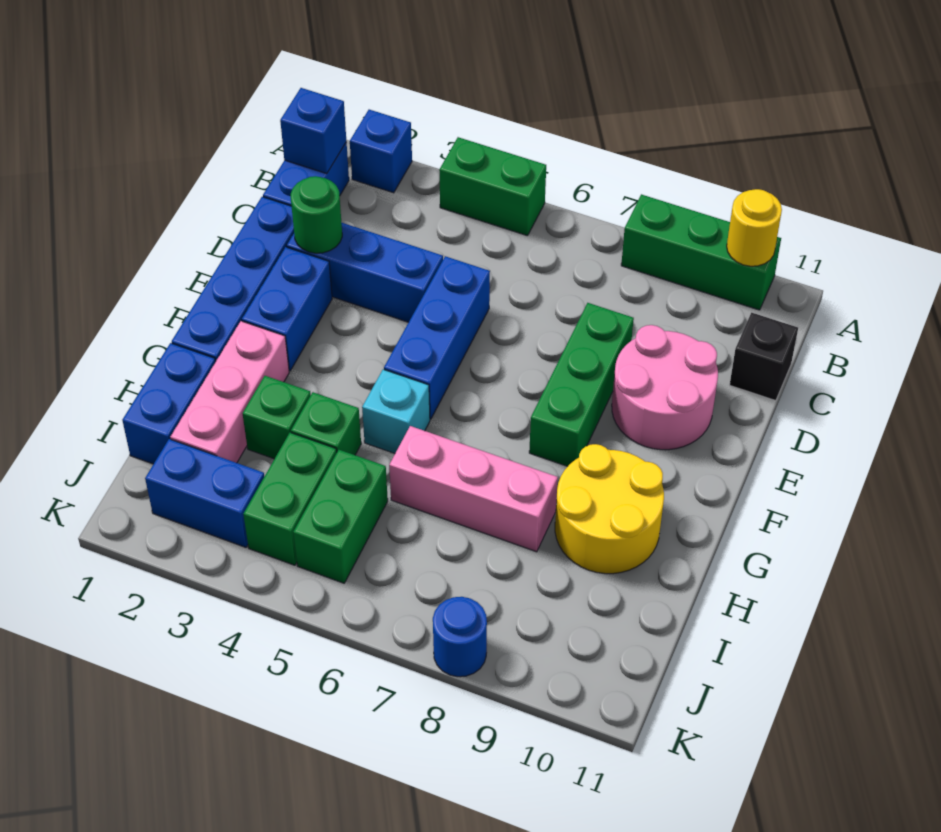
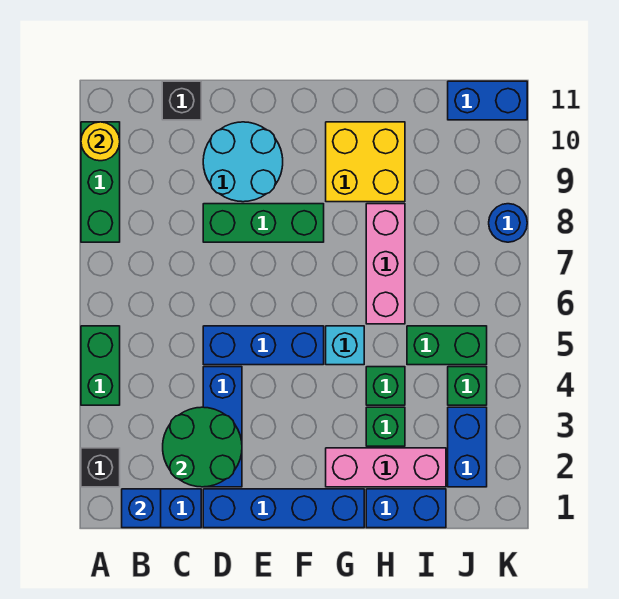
blue brick A2 level 1 -> black brick A2 level 1
green round brick D2 level 2 -> green round brick C2:D3 level 2
pink round brick D9:E10 level 1 -> cyan round brick D9:E10 level 1
blue brick E2:F2 level 1 -> blue brick J11:K11 level 1
yellow round brick G9:H10 level 1 -> yellow brick G9:H10 level 1
green brick I4:J4 level 1 -> green brick J4 level 1

